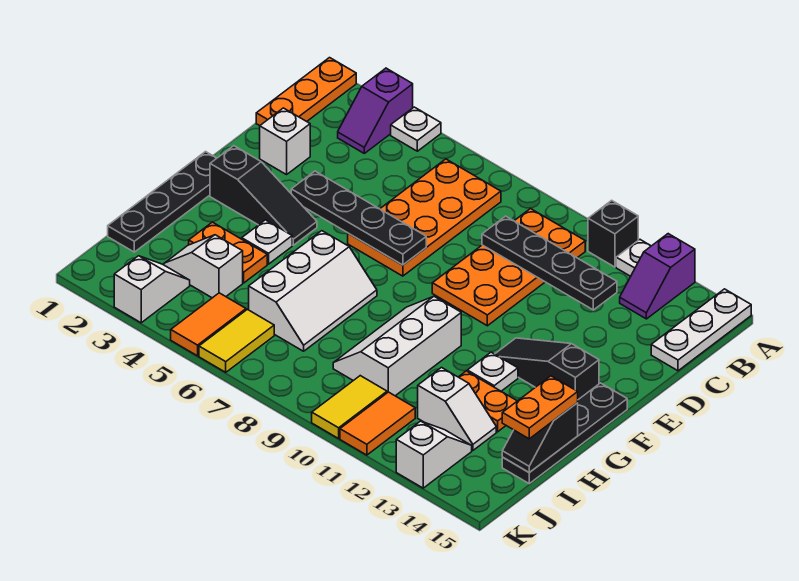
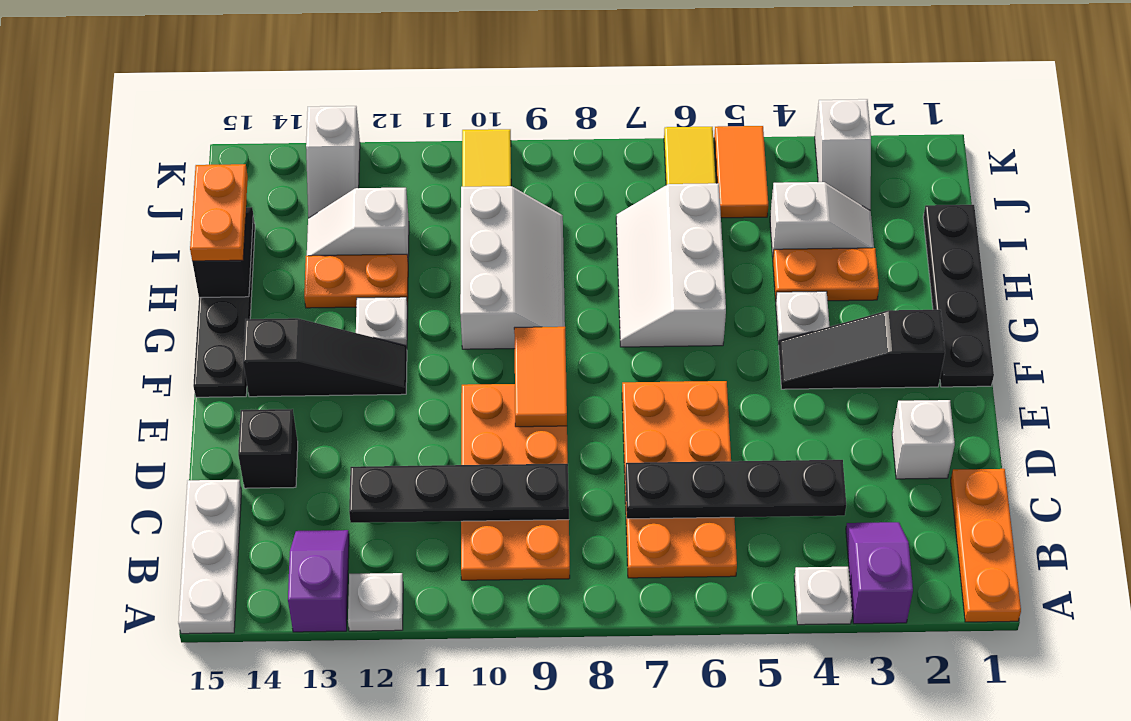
black brick A11 level 1 -> black brick D14 level 1
black plate E4:E7 level 2 -> black plate C4:C7 level 2
orange tile J11:K11 level 1 -> orange tile E9:F9 level 2

